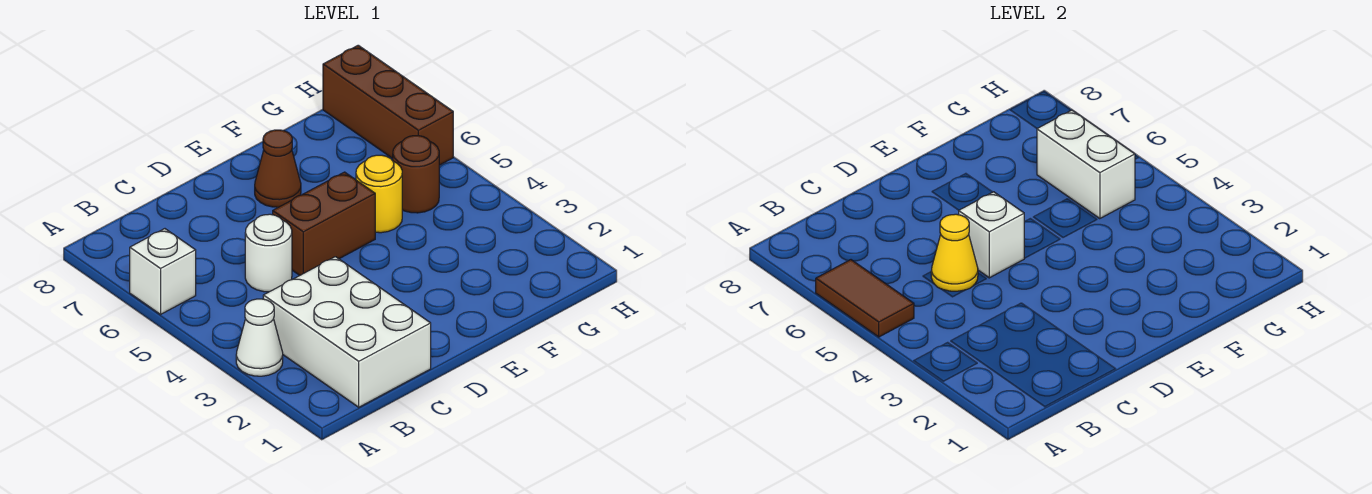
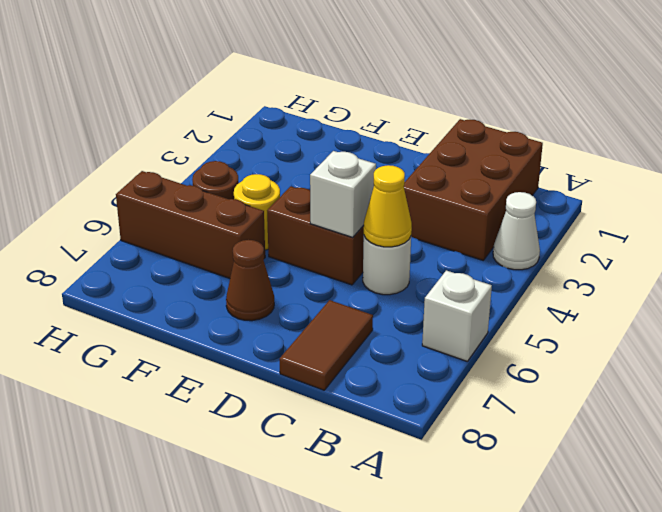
brown tile A5:A6 level 2 -> brown tile C7:C8 level 1
white brick B1:C3 level 1 -> brown brick B1:C3 level 1
white brick G5:G6 level 2 -> none
brown brick H6:H8 level 1 -> brown brick F6:H6 level 1

